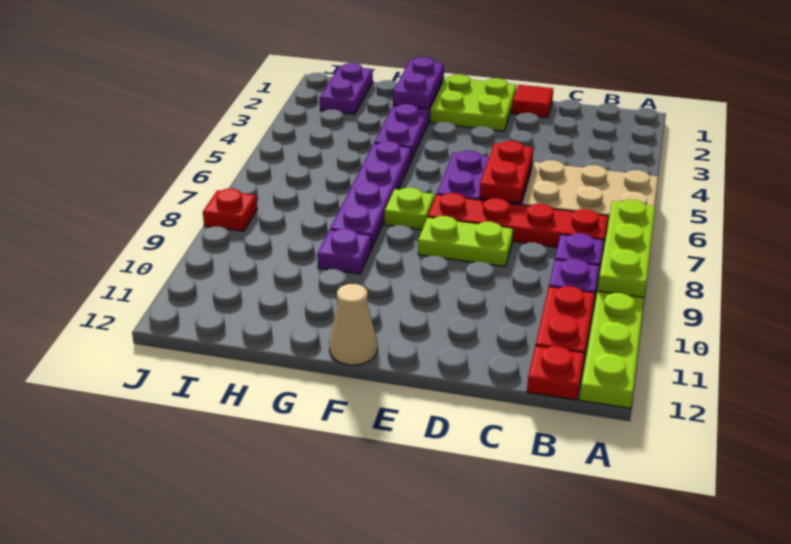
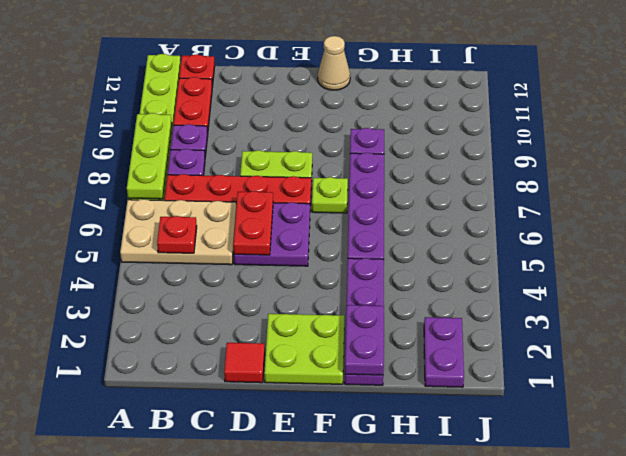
red plate J8 level 1 -> red plate B5 level 2

